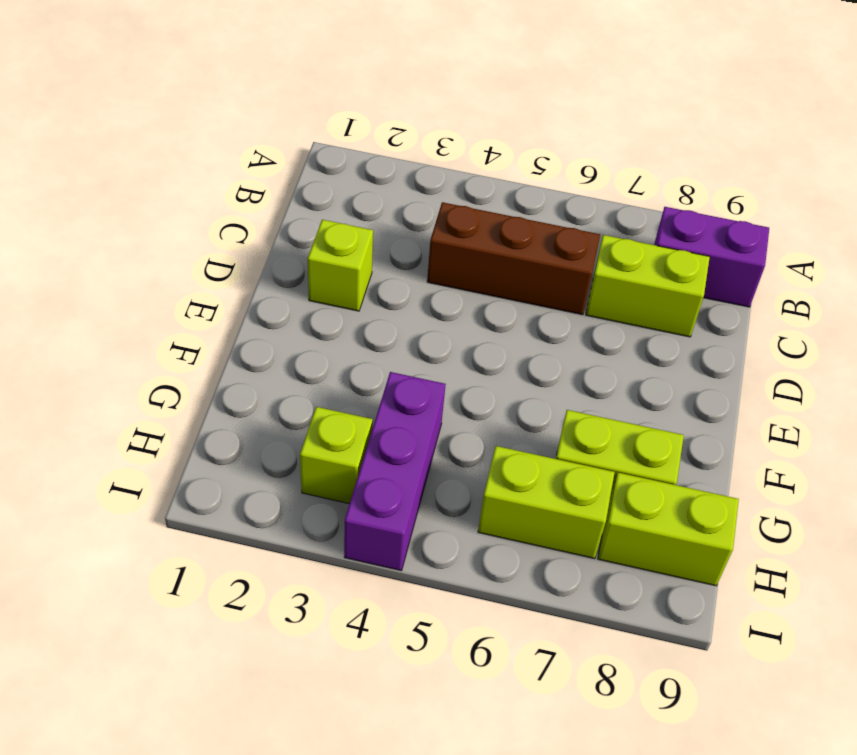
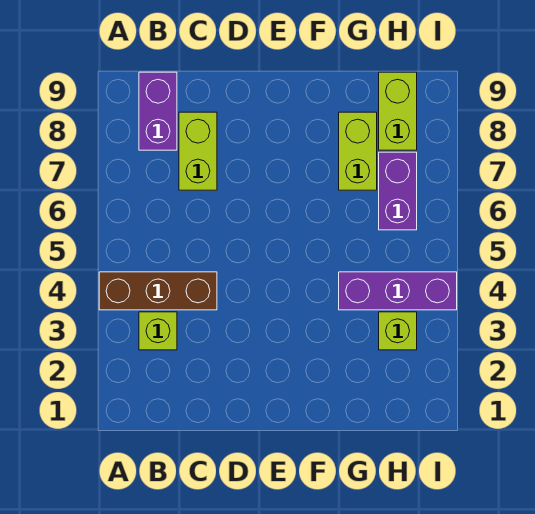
brown brick C4:C6 level 1 -> brown brick A4:C4 level 1
lime brick D2 level 1 -> lime brick B3 level 1
lime brick H6:H7 level 1 -> purple brick H6:H7 level 1

